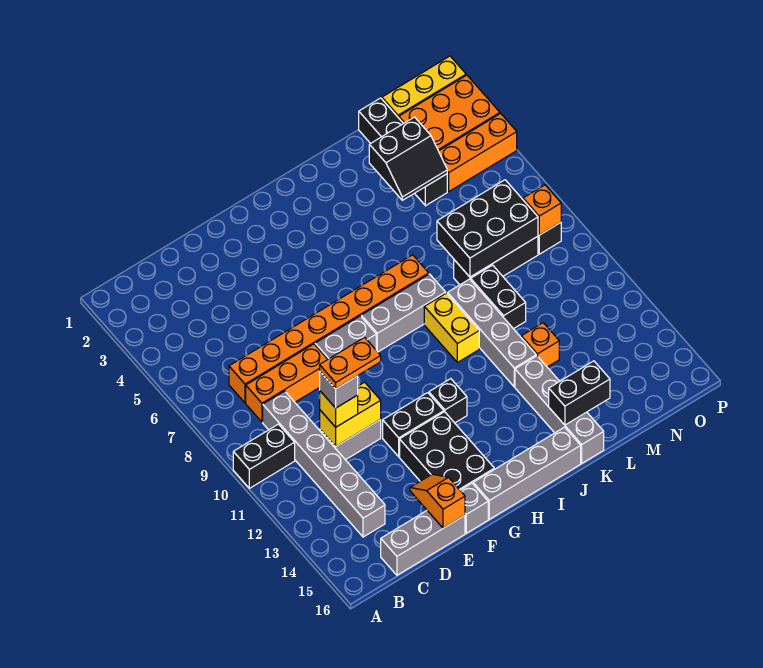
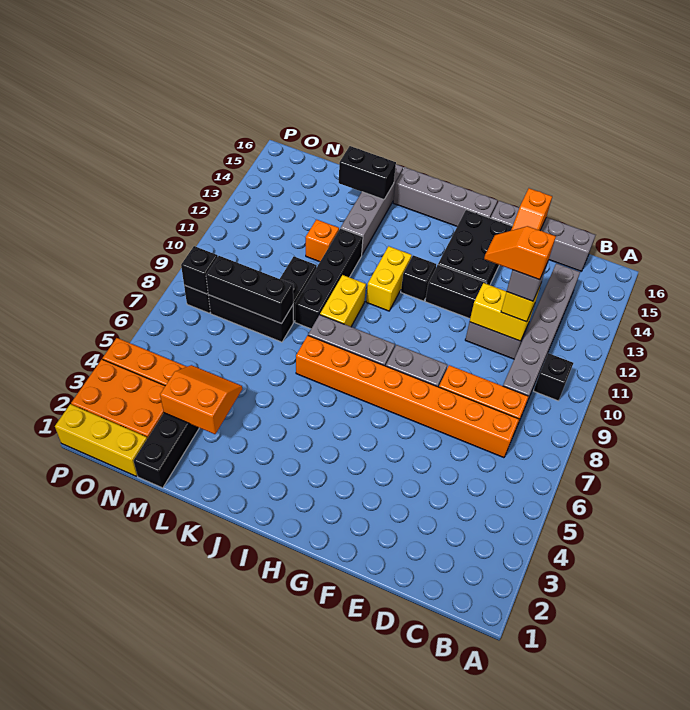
black brick A10:B10 level 1 -> black brick B10 level 1
orange plate D11:E11 level 5 -> orange slope D11:E11 level 5 top D
none -> yellow brick I11:I12 level 1
grey brick K9:K12 level 1 -> black brick K9:K12 level 1
black slope L3:M4 level 2 top 3 -> orange slope L3:M4 level 2 top 3
black brick L7:N8 level 2 -> black brick L8:N8 level 2
orange brick O8 level 2 -> black brick O8 level 2

